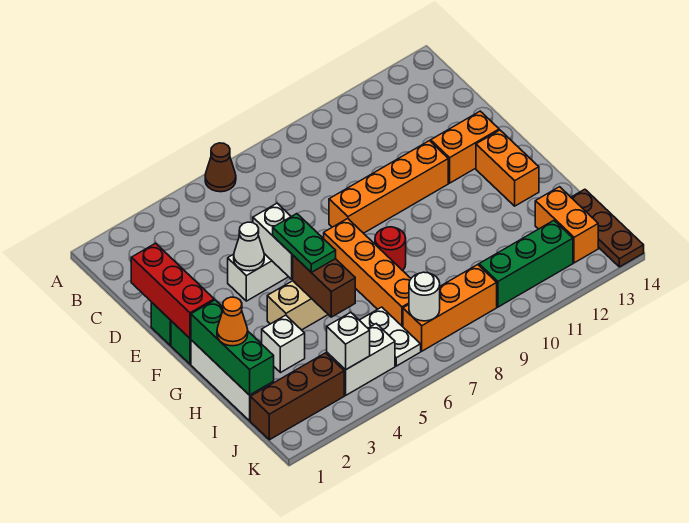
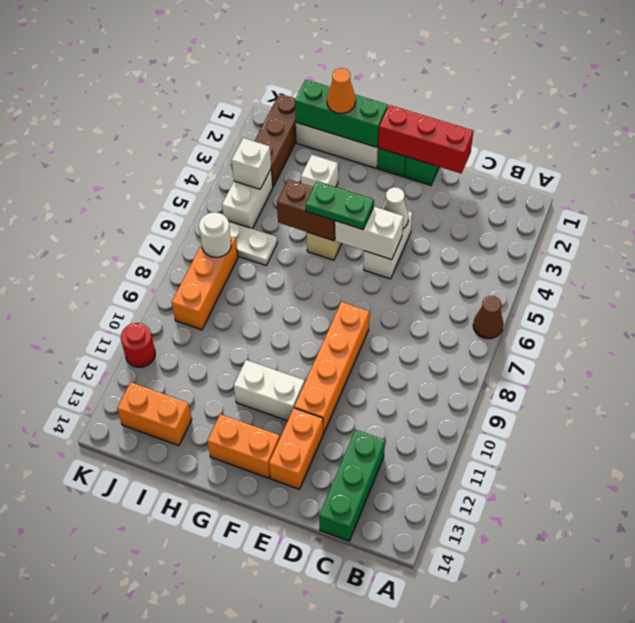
orange brick F7:I7 level 1 -> none
none -> white brick F11:G11 level 1
red round brick G8 level 1 -> red round brick K11 level 1
brown plate I14:K14 level 1 -> none
green brick J10:J12 level 1 -> green brick C12:C14 level 1

